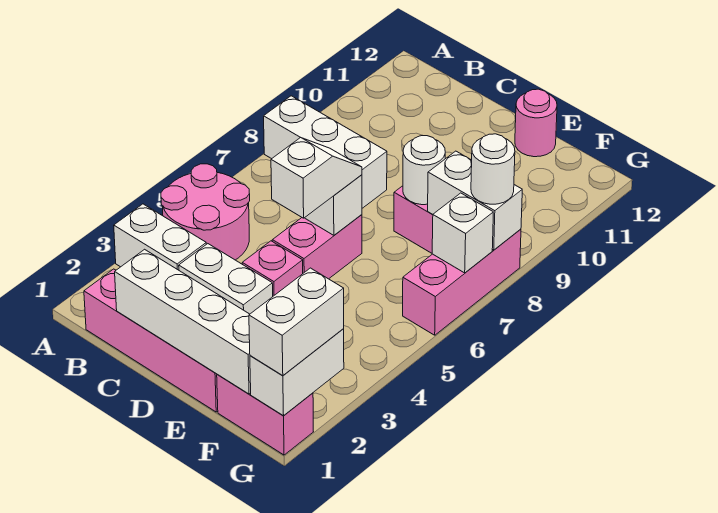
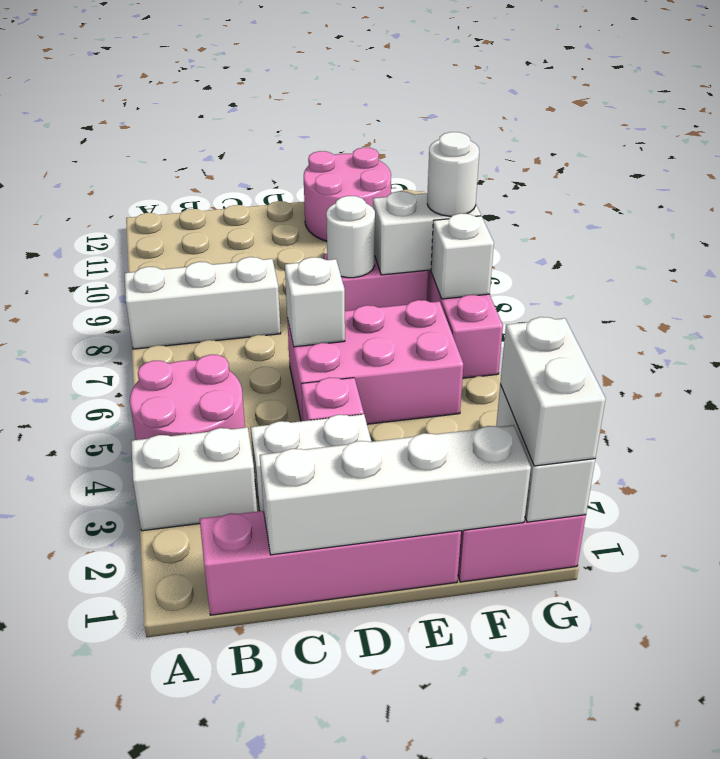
pink brick D5:D6 level 1 -> pink brick D5:F6 level 1
white slope D5:D6 level 3 top 5 -> none
pink round brick E12 level 1 -> pink round brick E11:F12 level 1

